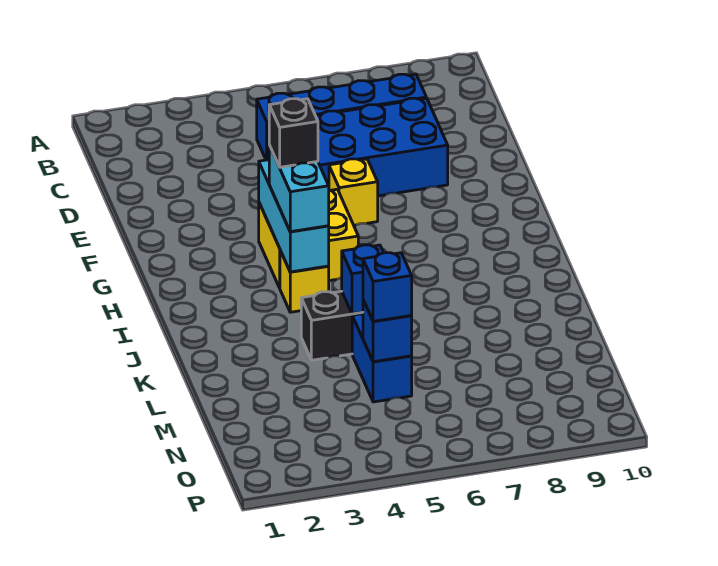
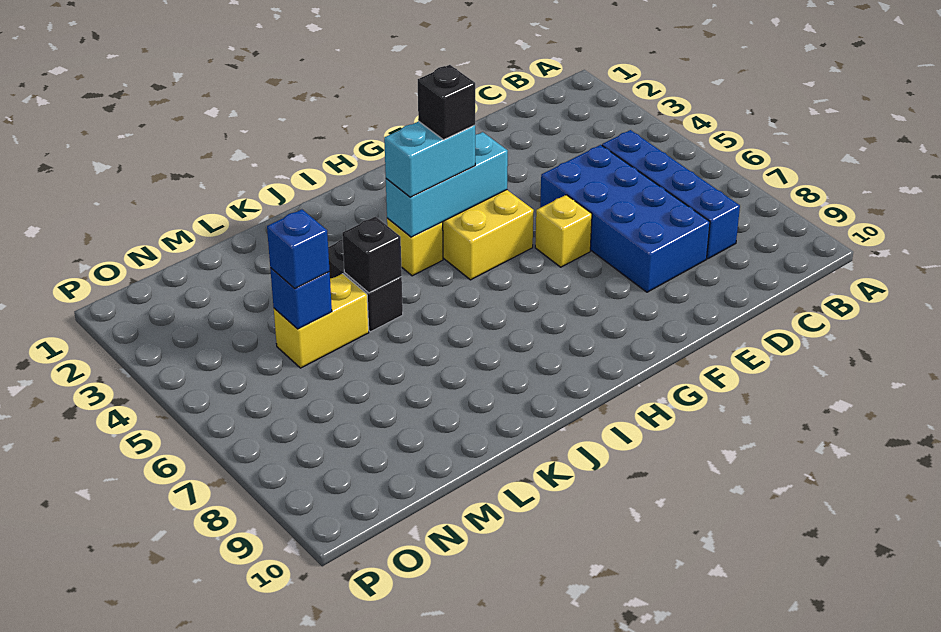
blue brick K5 level 2 -> black brick K5 level 2
blue brick L5:M5 level 1 -> yellow brick L5:M5 level 1

